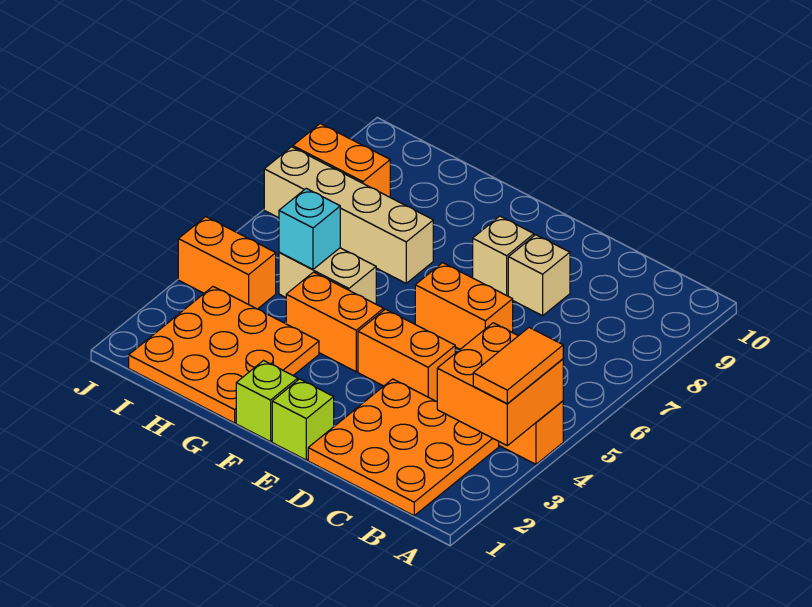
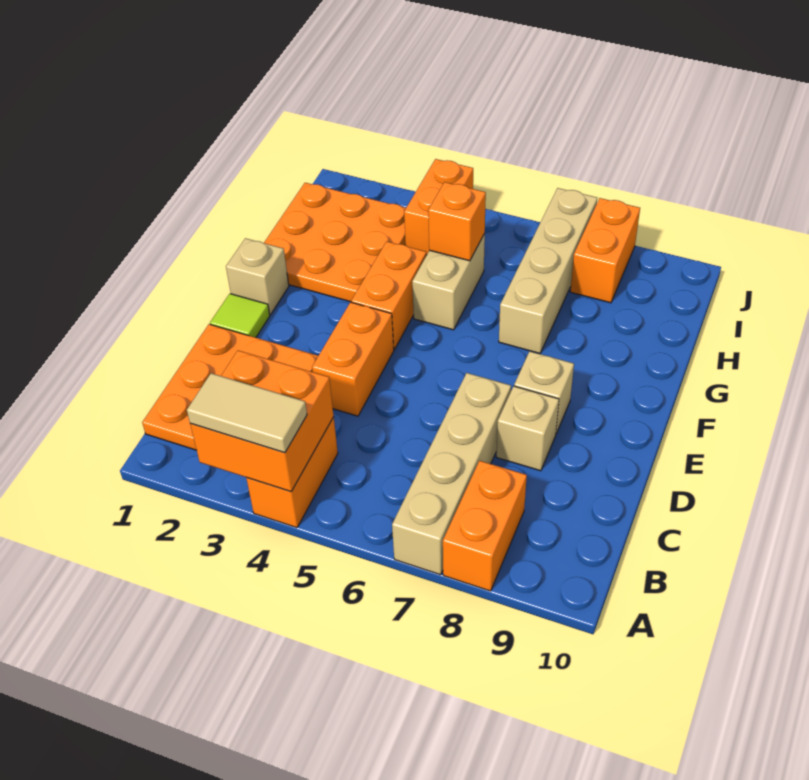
orange tile A3:A4 level 3 -> tan tile A3:A4 level 3
none -> tan brick A7:D7 level 1
orange brick D6:E6 level 1 -> orange brick A8:B8 level 1
lime brick E1 level 1 -> lime tile E1 level 1
lime brick F1 level 1 -> tan brick F1 level 1
cyan brick H5 level 2 -> orange brick H5 level 2

